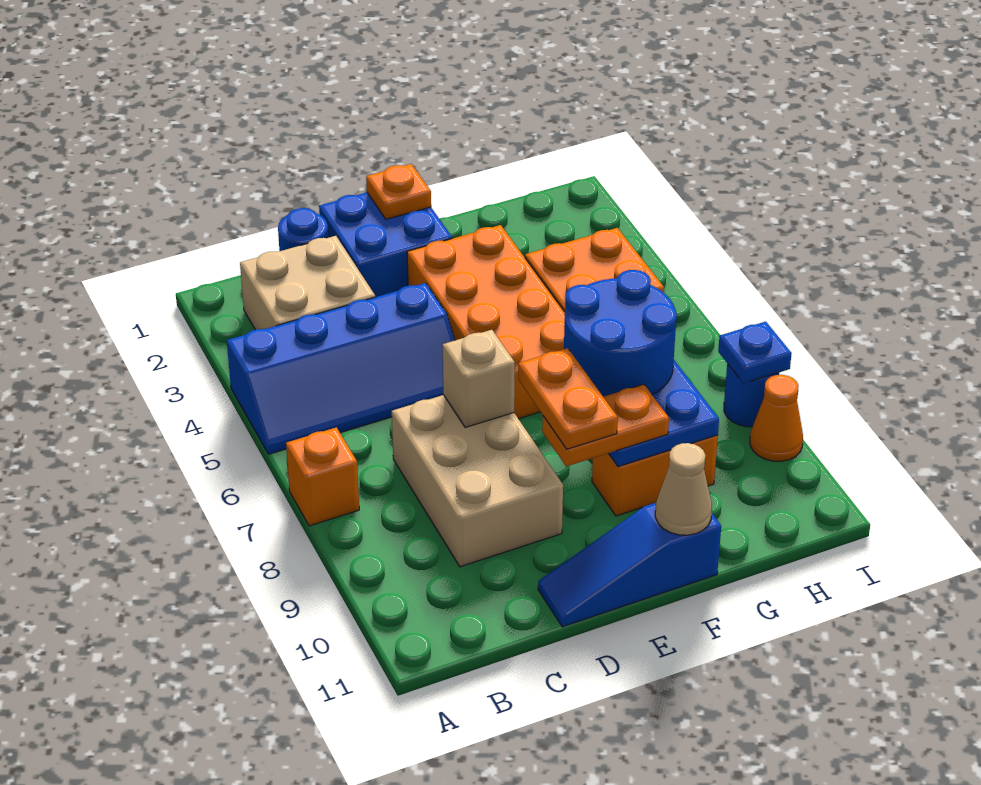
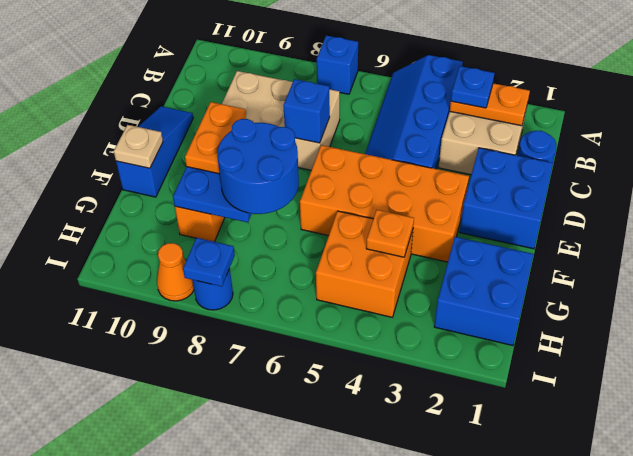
orange brick A7 level 1 -> blue brick A7 level 1
none -> blue plate B3 level 3
tan brick D7 level 2 -> blue brick D7 level 2
orange plate E1 level 2 -> orange plate G4 level 2
orange plate E8:E9 level 4 -> orange plate B2:B3 level 2
tan cone F11 level 2 -> tan plate F11 level 2
none -> blue brick G1:H2 level 1

